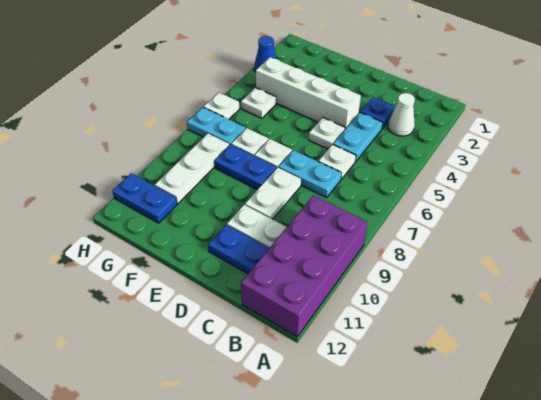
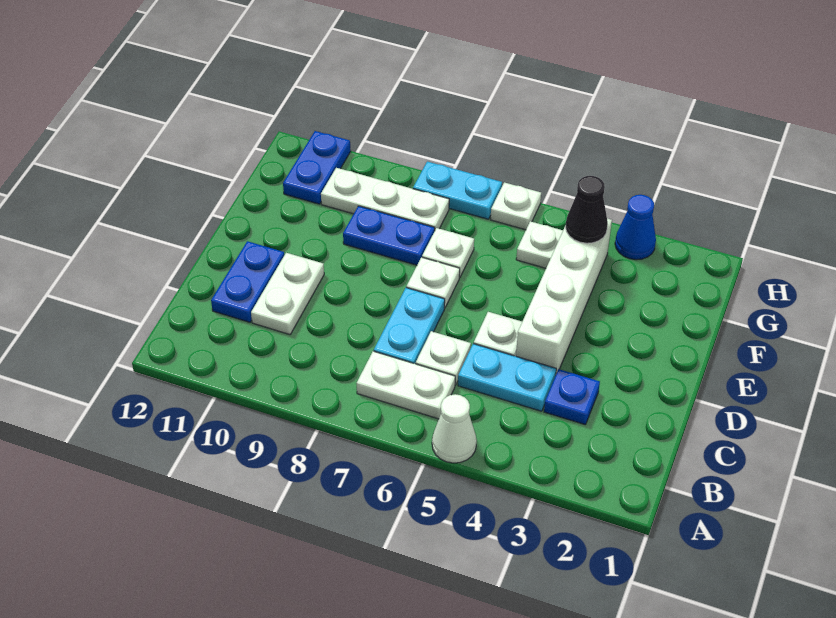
purple brick A9:B12 level 1 -> none
white cone B3 level 1 -> white cone A5 level 1
white plate D8:D9 level 1 -> white plate B6:B7 level 1
blue plate E8:F8 level 1 -> blue plate F8:F9 level 1
none -> black cone G4 level 2
cyan plate G7:H7 level 1 -> cyan plate H7:H8 level 1

